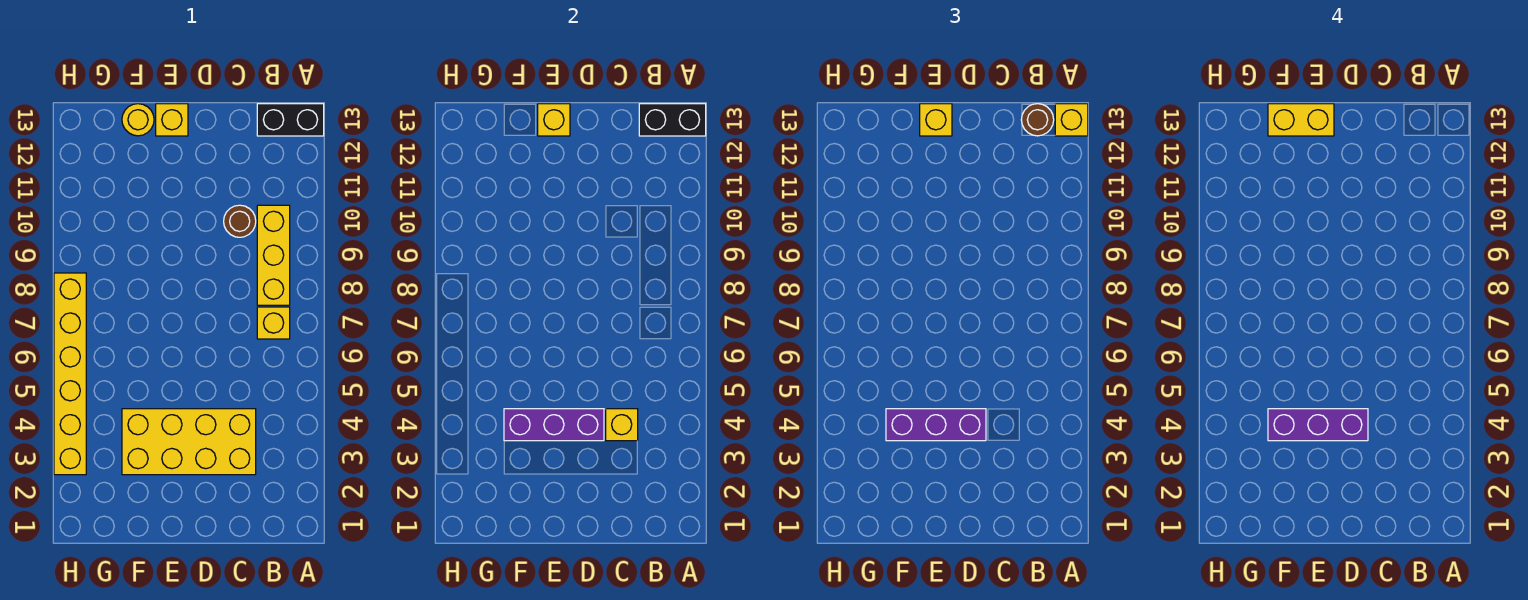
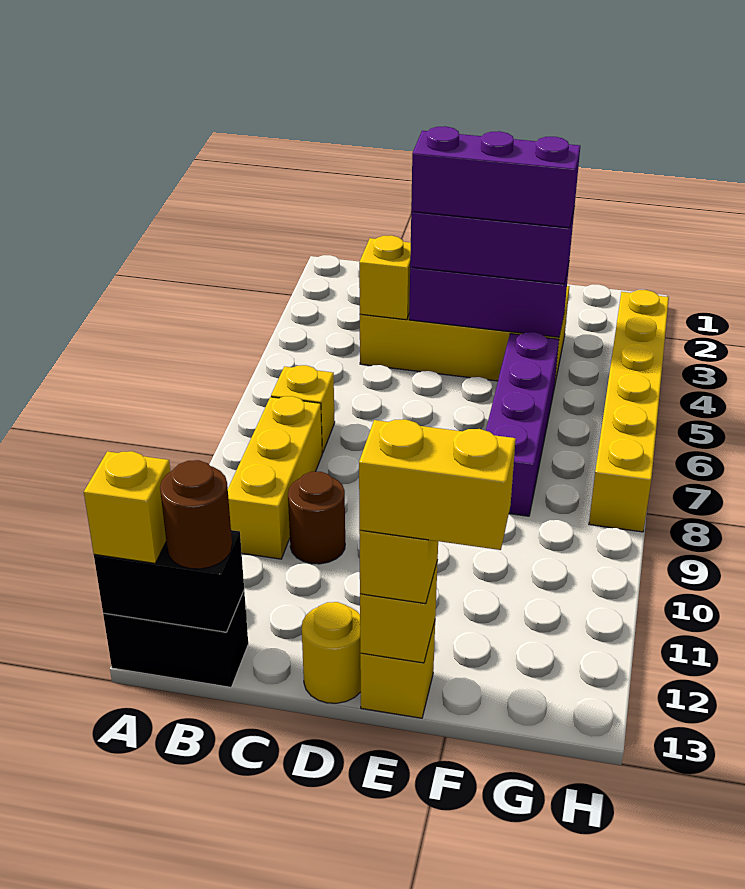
none -> purple brick F5:F8 level 1
yellow round brick F13 level 1 -> yellow round brick D13 level 1

